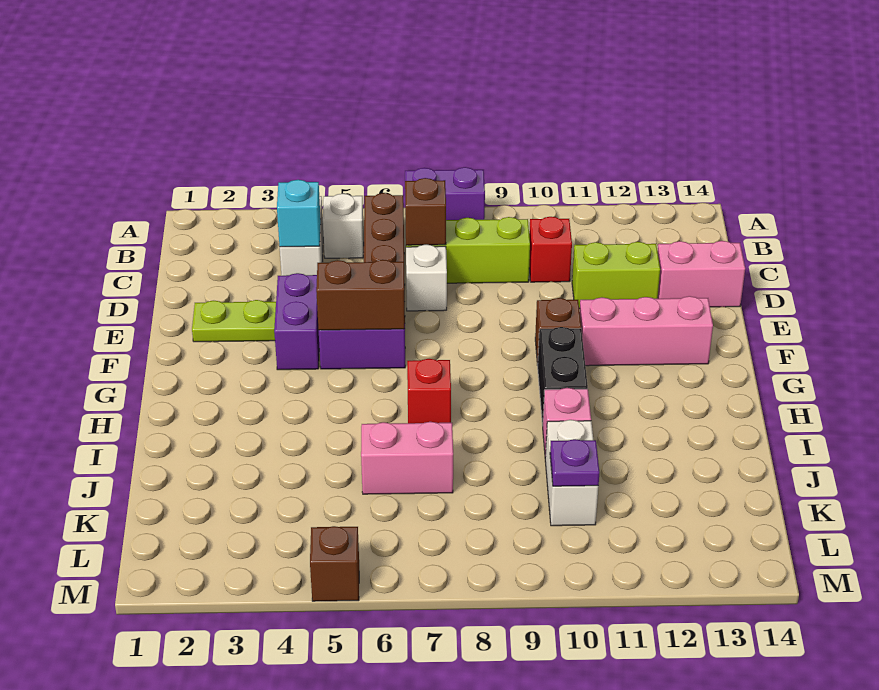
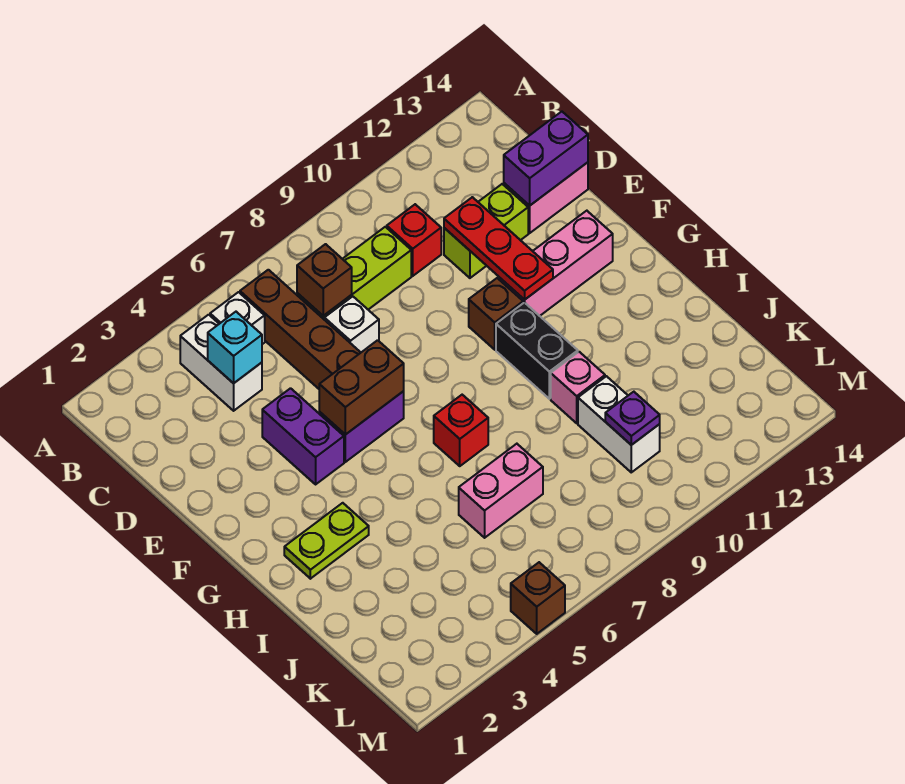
purple brick A7:A8 level 1 -> purple brick D13:D14 level 2
none -> red plate D11:F11 level 2
lime plate E2:E3 level 1 -> lime plate H2:H3 level 1

